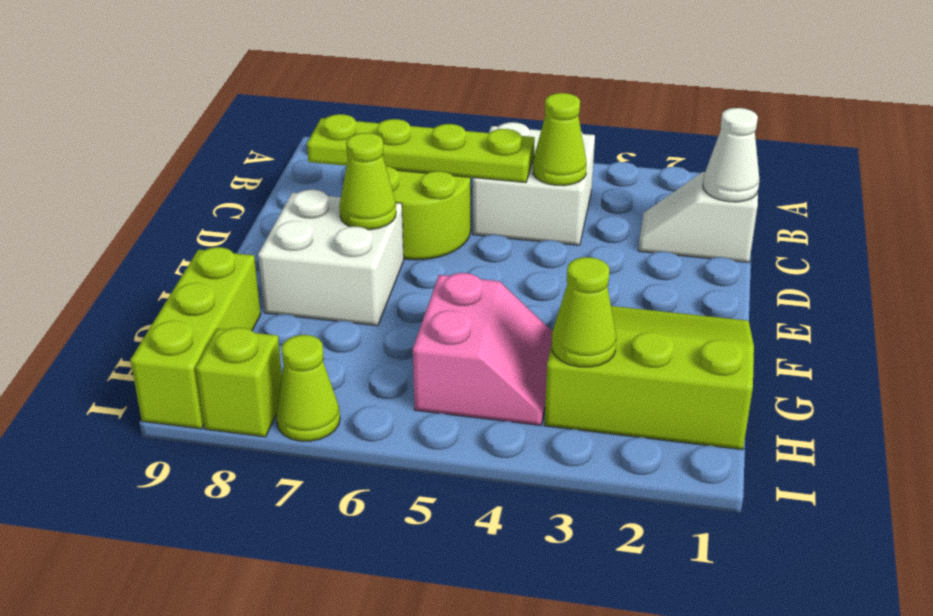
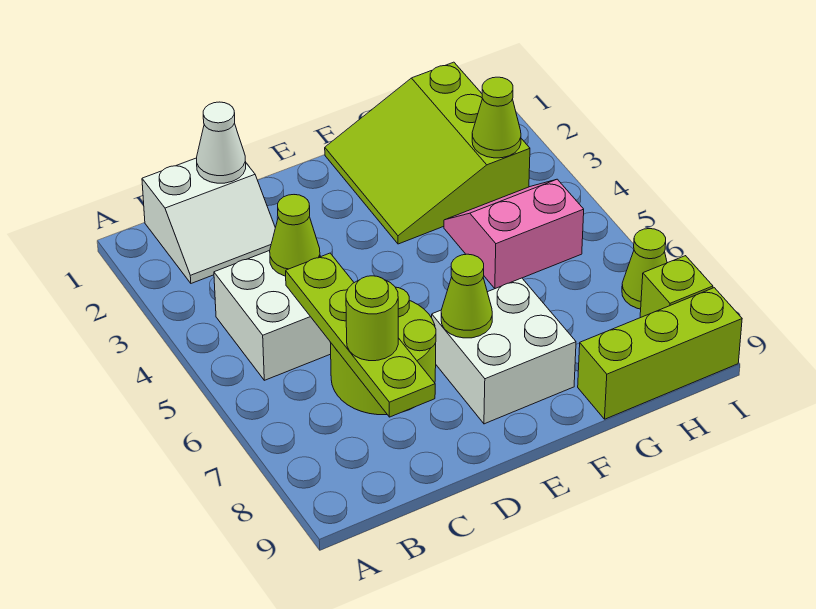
white slope C1:C2 level 1 top 1 -> white slope B1:C2 level 1 top 1
none -> lime round brick C7 level 3

